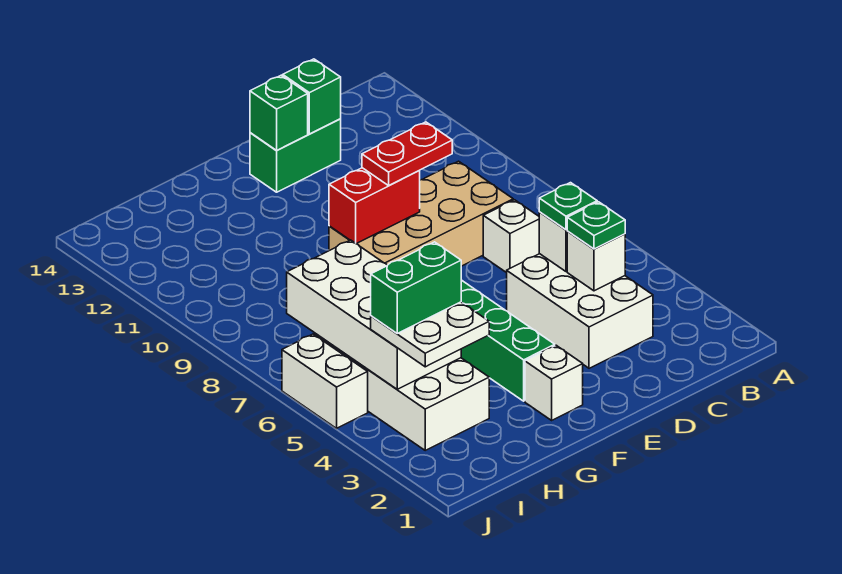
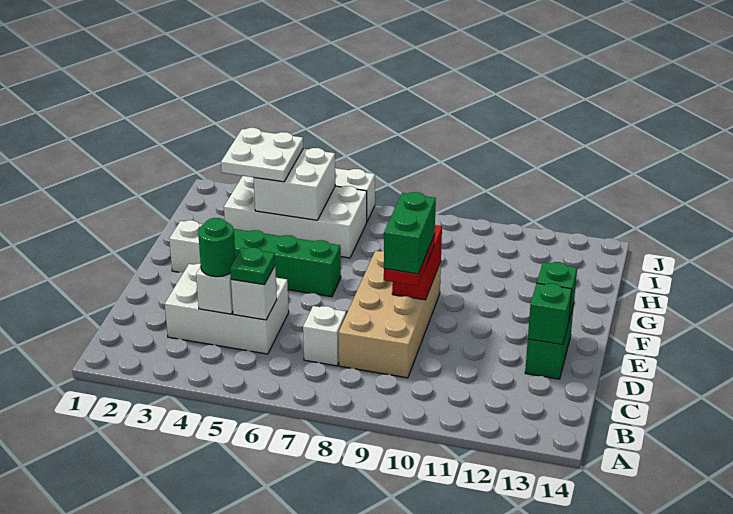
green plate C4 level 3 -> green round brick C4 level 3
white brick H4:I7 level 2 -> white brick H4:I5 level 2
green brick H4:I4 level 4 -> green brick D9:E9 level 4

